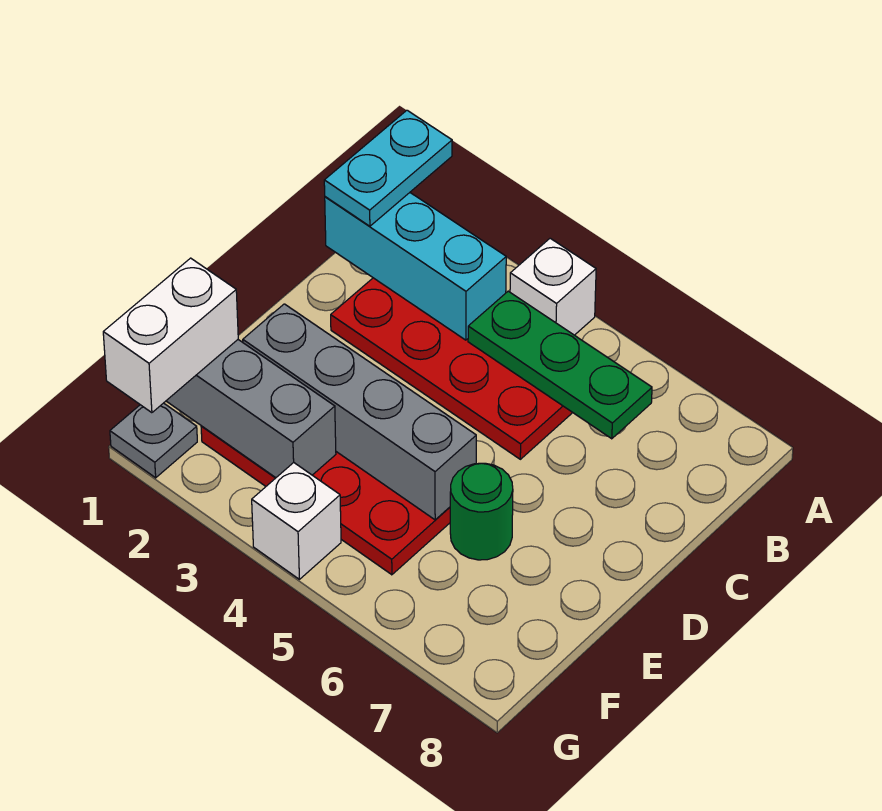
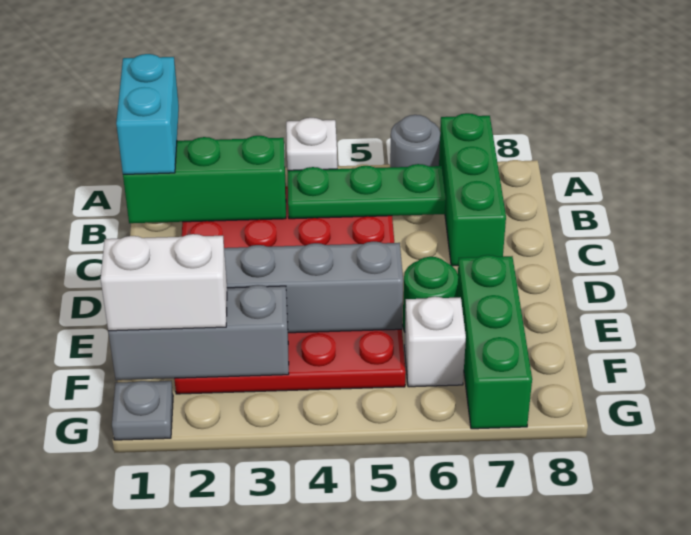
cyan plate A1:B1 level 3 -> cyan brick A1:B1 level 3
none -> grey round brick A6 level 1
none -> green brick A7:C7 level 1
cyan brick B1:B3 level 2 -> green brick B1:B3 level 2
none -> green brick E7:G7 level 1
white brick F1:G1 level 3 -> white brick F1:F2 level 3
white brick G4 level 1 -> white brick F6 level 1

